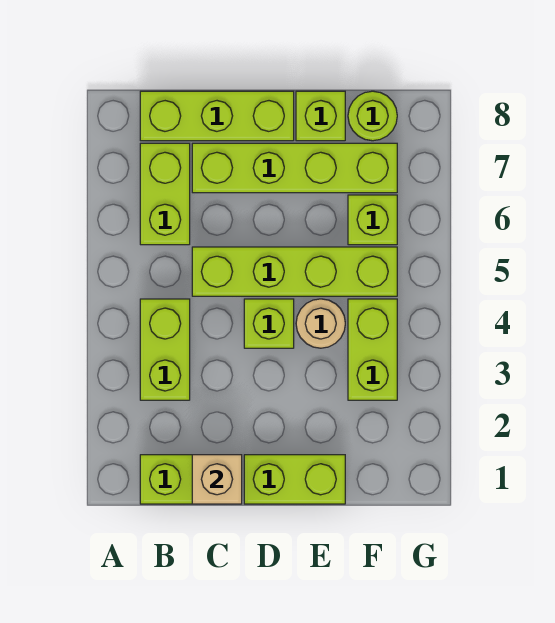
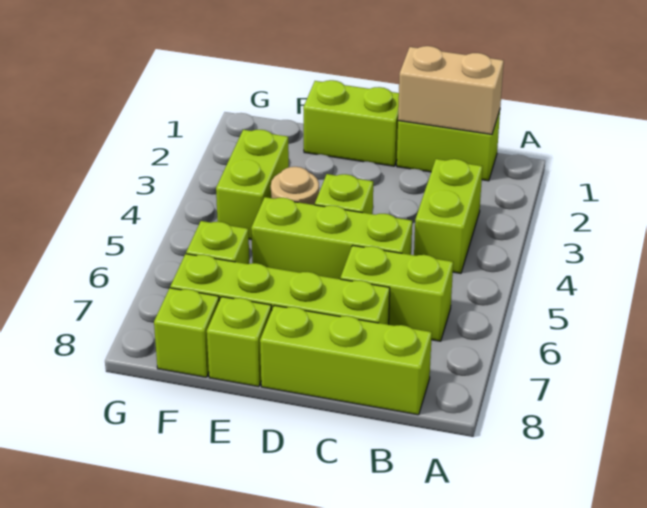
lime brick B6:B7 level 1 -> lime brick B6:C6 level 1
tan brick C1 level 2 -> tan brick B1:C1 level 2
lime brick C5:F5 level 1 -> lime brick C5:E5 level 1
lime round brick F8 level 1 -> lime brick F8 level 1

